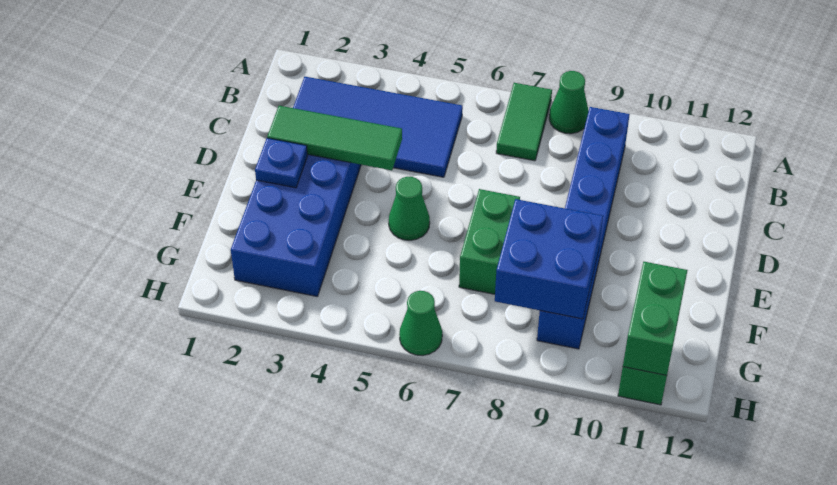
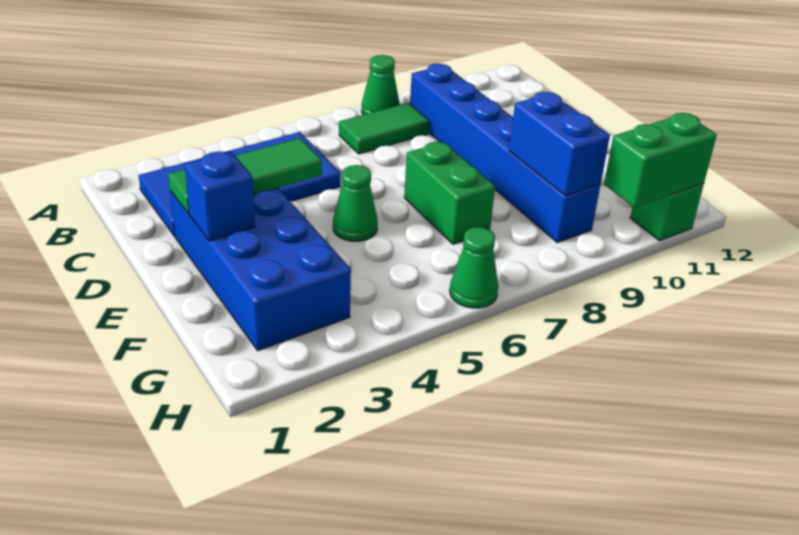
green tile A7:B7 level 1 -> green tile B7:B8 level 1
blue plate E2 level 2 -> blue brick E2 level 2
blue brick F8:G9 level 2 -> blue brick F9:G9 level 2
green brick G11:H11 level 2 -> green brick H10:H11 level 2

